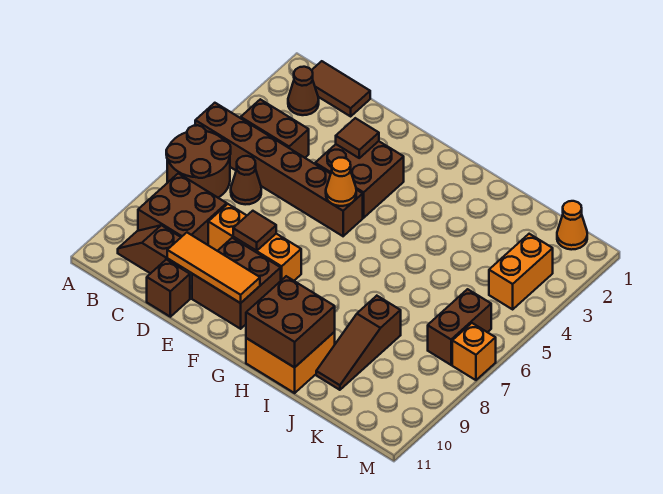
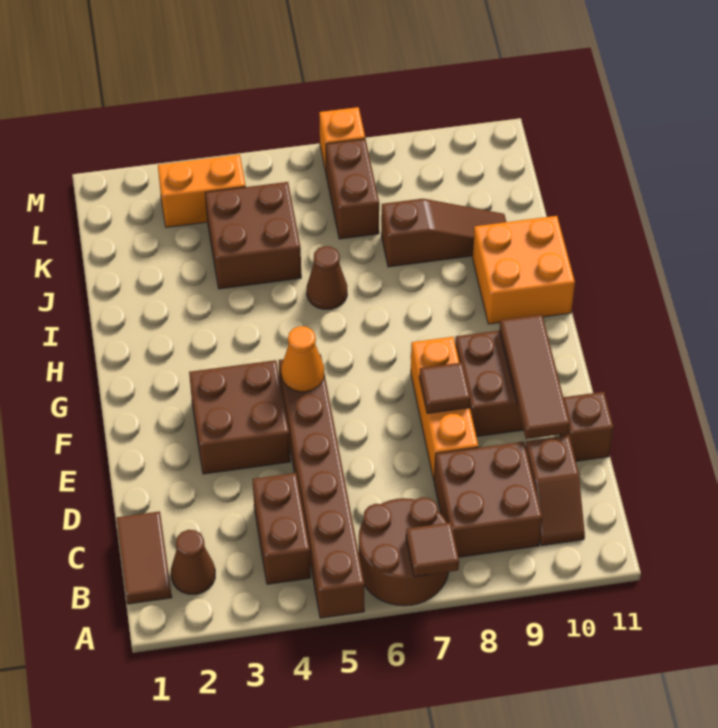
brown cone C6 level 1 -> brown cone I6 level 1
orange tile D10:F10 level 2 -> brown tile D10:F10 level 2
brown tile E3 level 2 -> brown tile A7 level 2
brown brick H10:I11 level 2 -> brown brick J4:K5 level 1
orange cone L1 level 1 -> none
brown brick L6:L7 level 1 -> brown brick K7:L7 level 1

